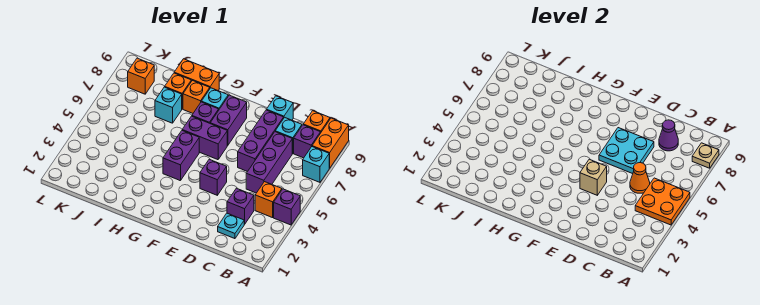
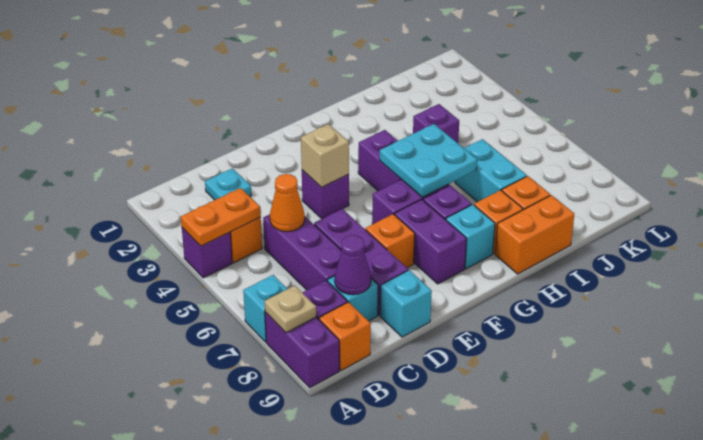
orange plate A4:B5 level 2 -> orange plate A4:B4 level 2
orange brick A8:A9 level 1 -> purple brick A8:A9 level 1
purple brick C3 level 1 -> purple brick I4 level 1
cyan plate D6:E7 level 2 -> cyan plate G5:H6 level 2
cyan brick I7 level 1 -> cyan brick I6:I7 level 1
orange brick K8 level 1 -> orange brick E7 level 1

